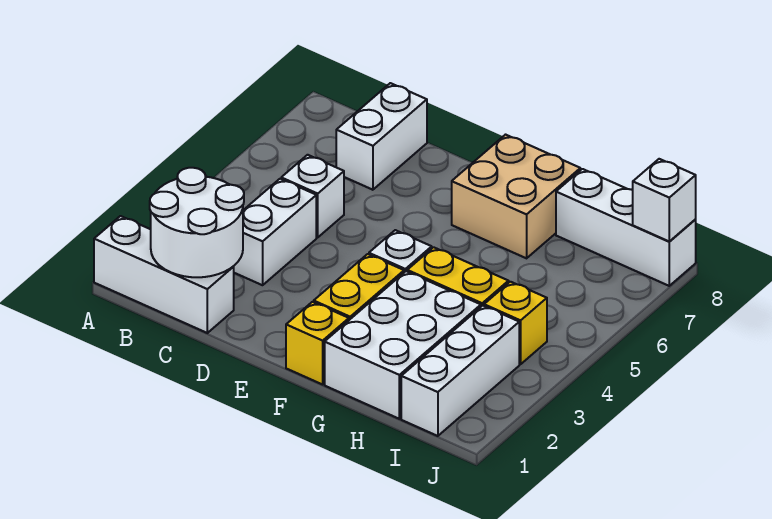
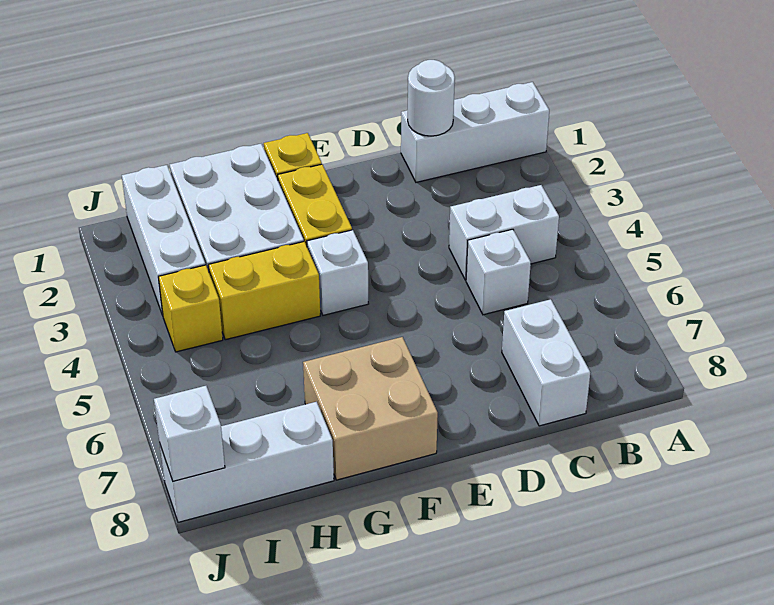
white round brick B1:C2 level 2 -> white round brick C1 level 2
white brick C3:C4 level 1 -> white brick B4:C4 level 1

